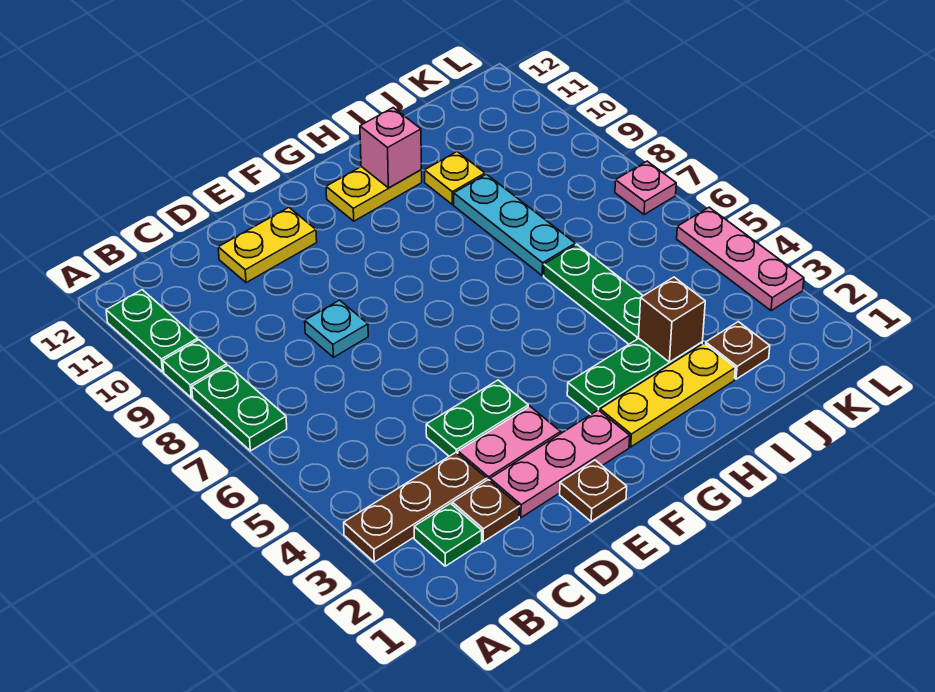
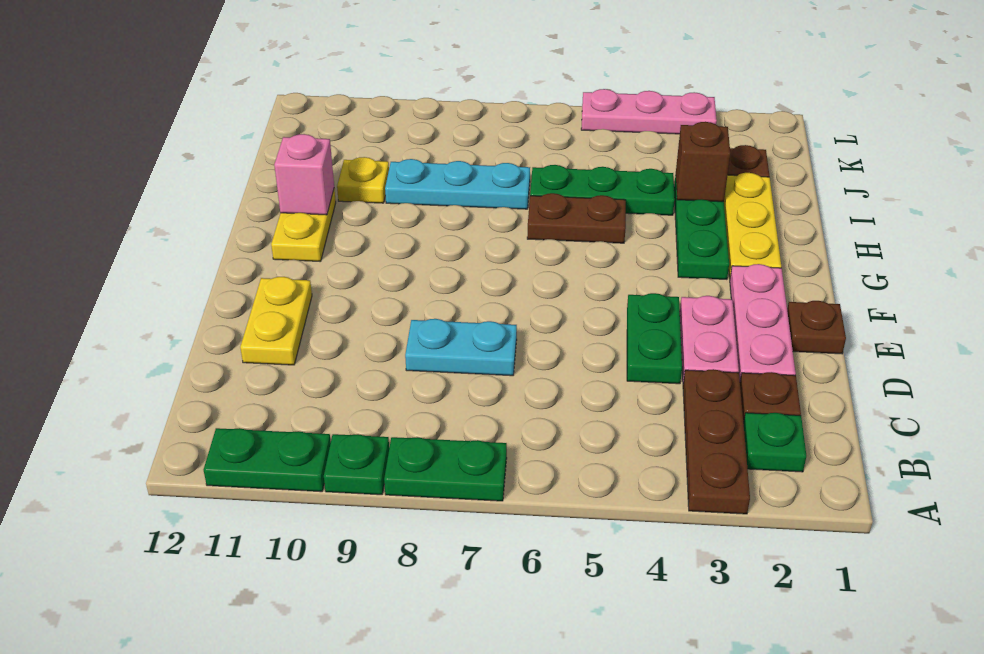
cyan plate D8 level 1 -> cyan plate D7:D8 level 1
none -> brown plate H5:H6 level 1
pink plate L7 level 1 -> none

